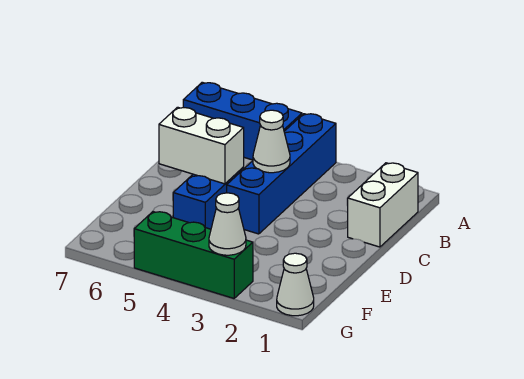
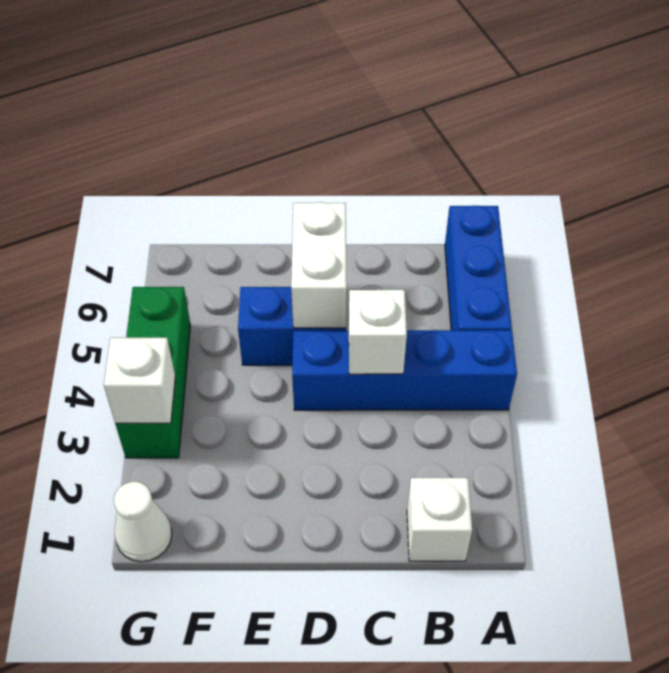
white brick B1:C1 level 1 -> white brick B1 level 1
white cone C4 level 2 -> white brick C4 level 2
white cone G3 level 2 -> white brick G3 level 2

